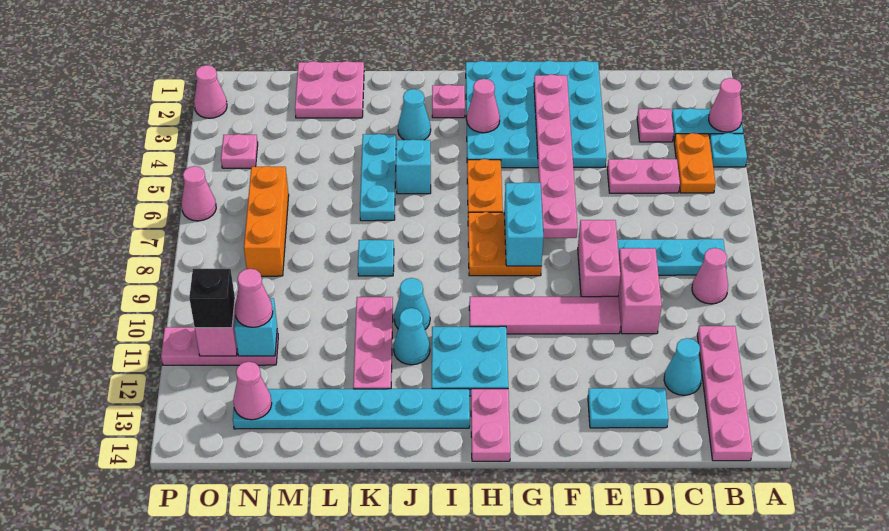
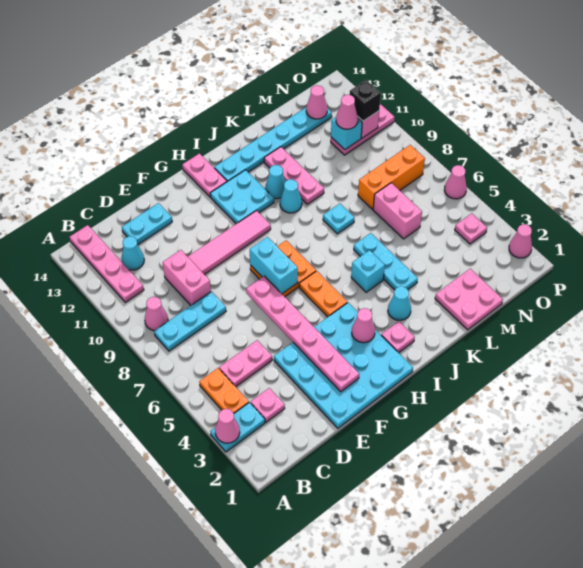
cyan plate A4 level 1 -> none
pink brick E8:E9 level 1 -> pink brick M6:M7 level 1
orange brick N6:N8 level 1 -> orange brick M8:O8 level 1

